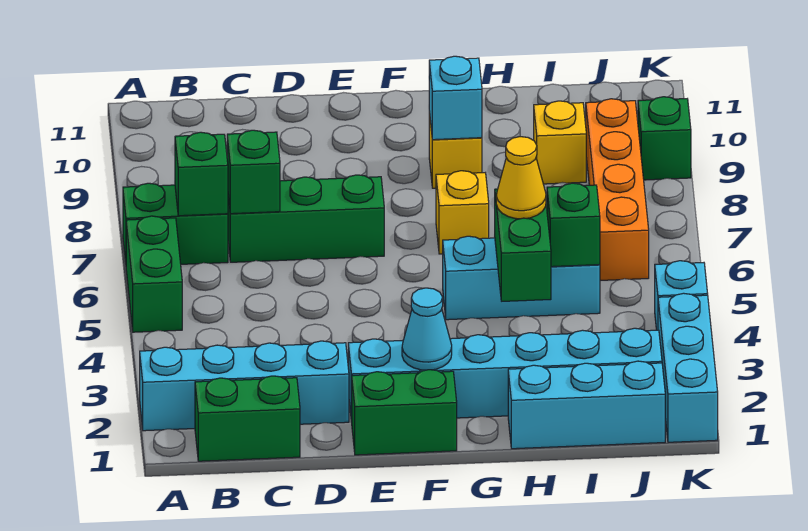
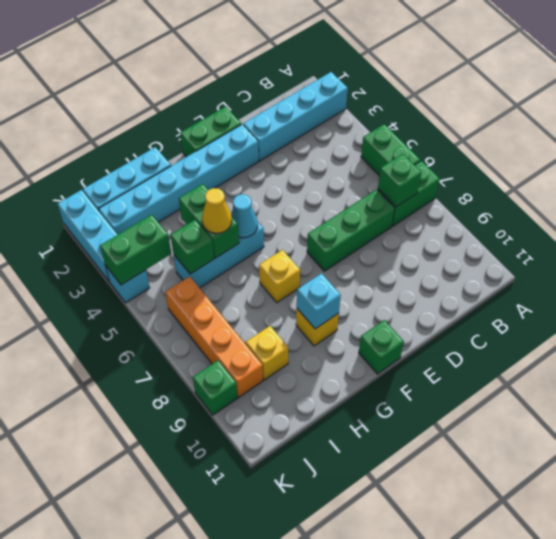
green brick B1:C1 level 1 -> green brick J4:K4 level 2
green brick C7 level 2 -> green brick F11 level 1
cyan cone F2 level 2 -> cyan cone G5 level 2

